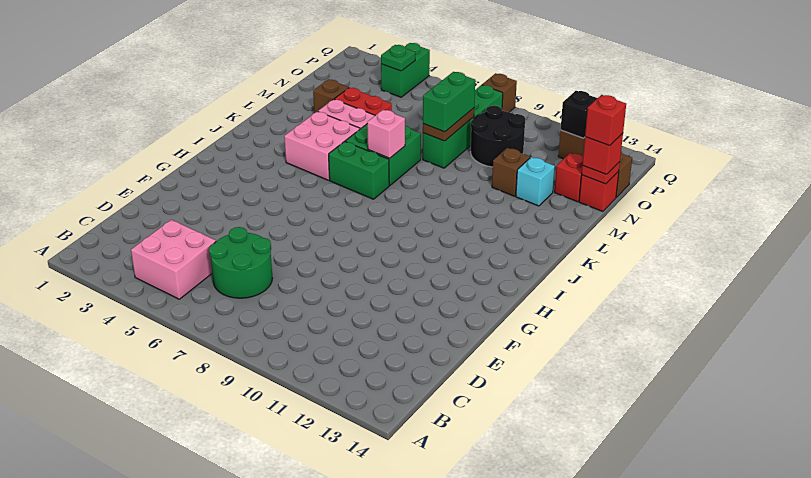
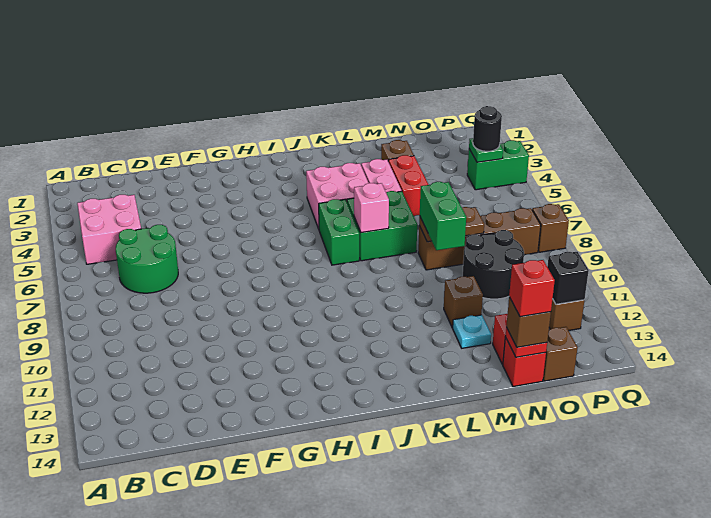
green brick M8:P8 level 1 -> brown brick M8:P8 level 1
green brick M8:N8 level 3 -> green brick M8:M9 level 3
cyan brick M12 level 1 -> cyan plate M12 level 1
red brick N14 level 3 -> brown brick N14 level 3
none -> black round brick P4 level 3

